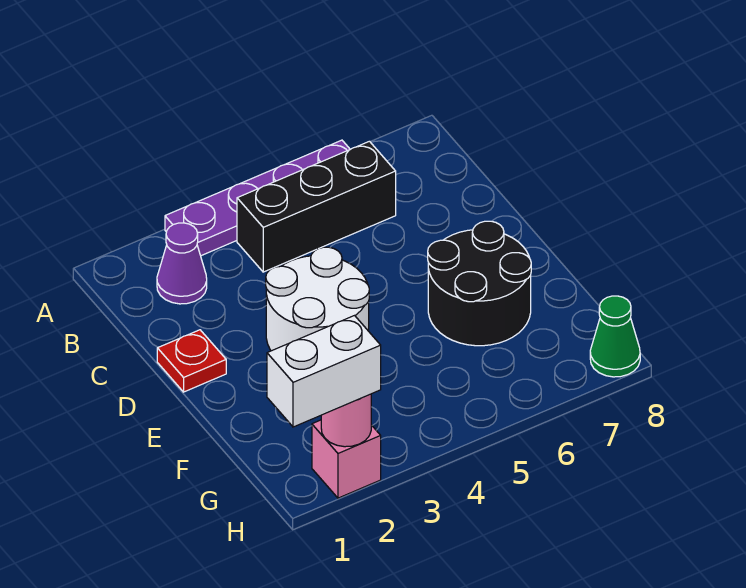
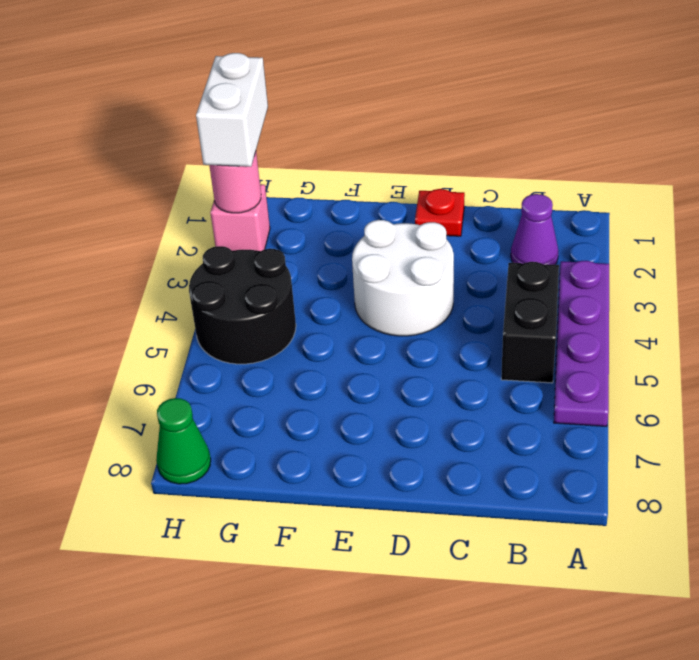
black brick B4:B6 level 1 -> black brick B4:B5 level 1
black round brick E6:F7 level 1 -> black round brick G4:H5 level 1

